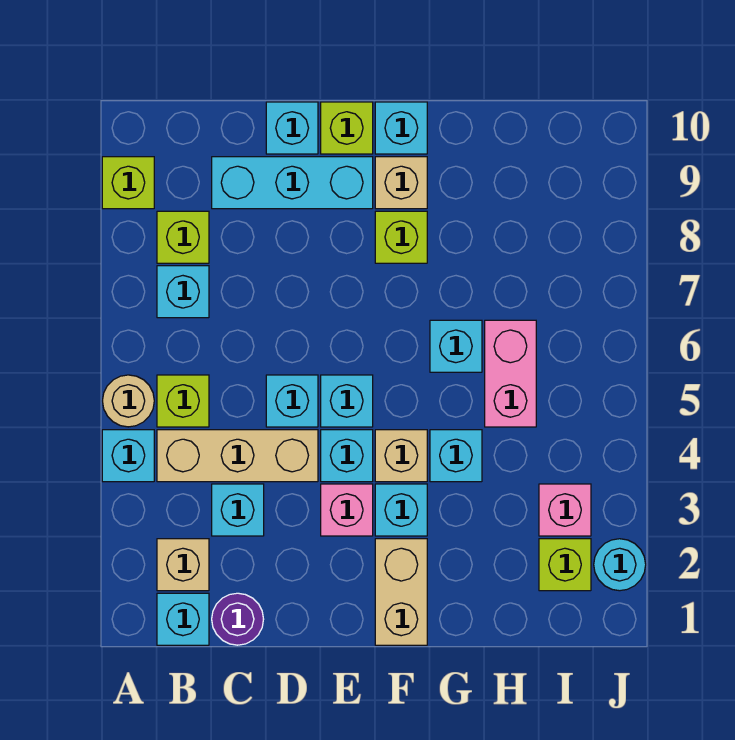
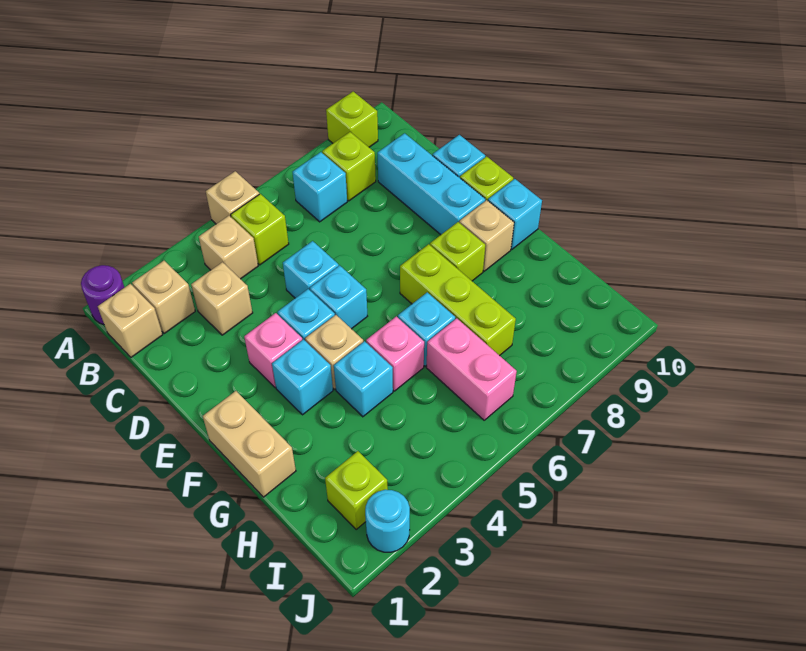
cyan brick A4 level 1 -> none
tan round brick A5 level 1 -> tan brick A5 level 1
cyan brick B1 level 1 -> tan brick B1 level 1
tan brick B4:D4 level 1 -> tan brick B4 level 1
purple round brick C1 level 1 -> purple round brick A1 level 1
cyan brick C3 level 1 -> tan brick C3 level 1
tan brick F1:F2 level 1 -> tan brick F1:G1 level 1
none -> lime brick F7:H7 level 1
pink brick H5:H6 level 1 -> pink brick H6:I6 level 1
pink brick I3 level 1 -> pink brick G5 level 1

